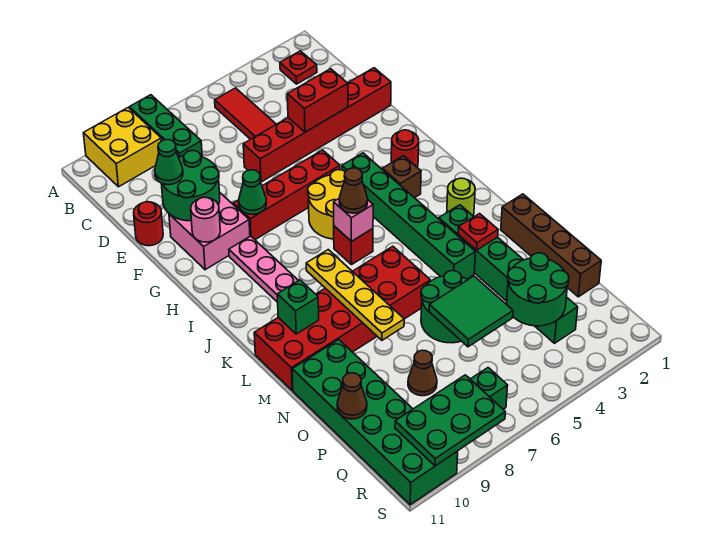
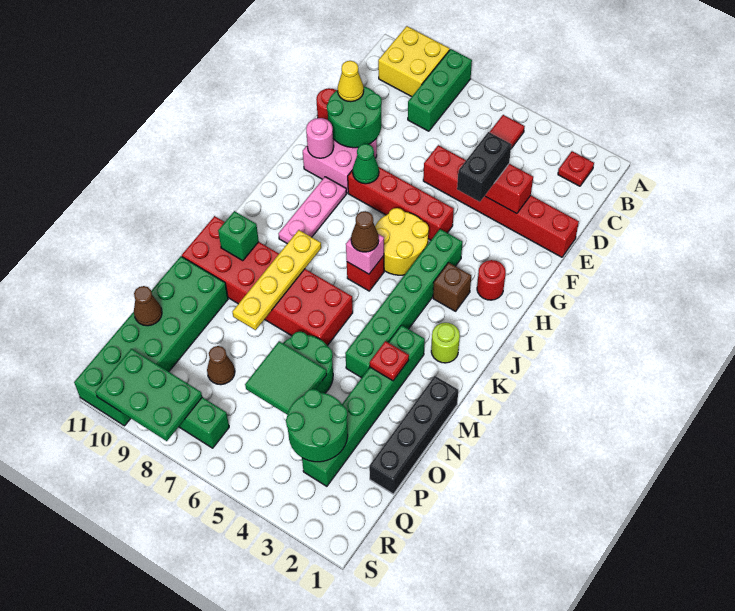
none -> black brick E4:F4 level 3
green cone E10 level 3 -> yellow cone E10 level 3
brown brick M1:P1 level 1 -> black brick M1:P1 level 1

